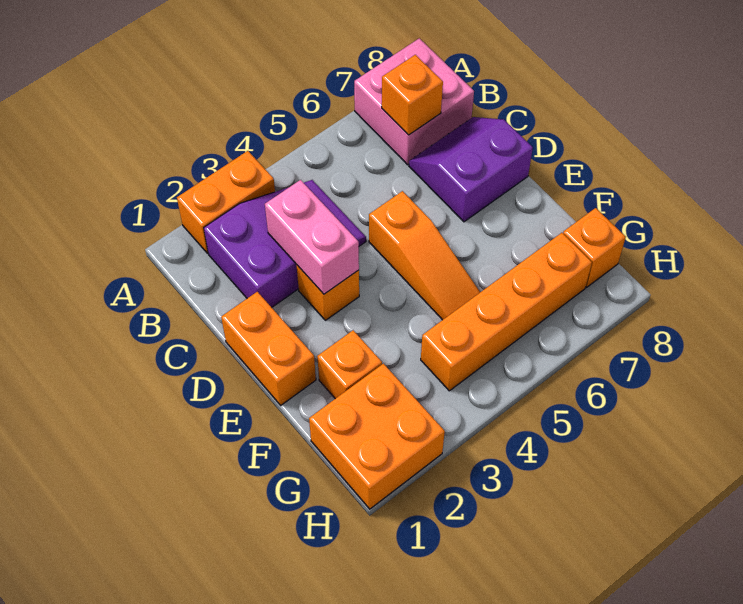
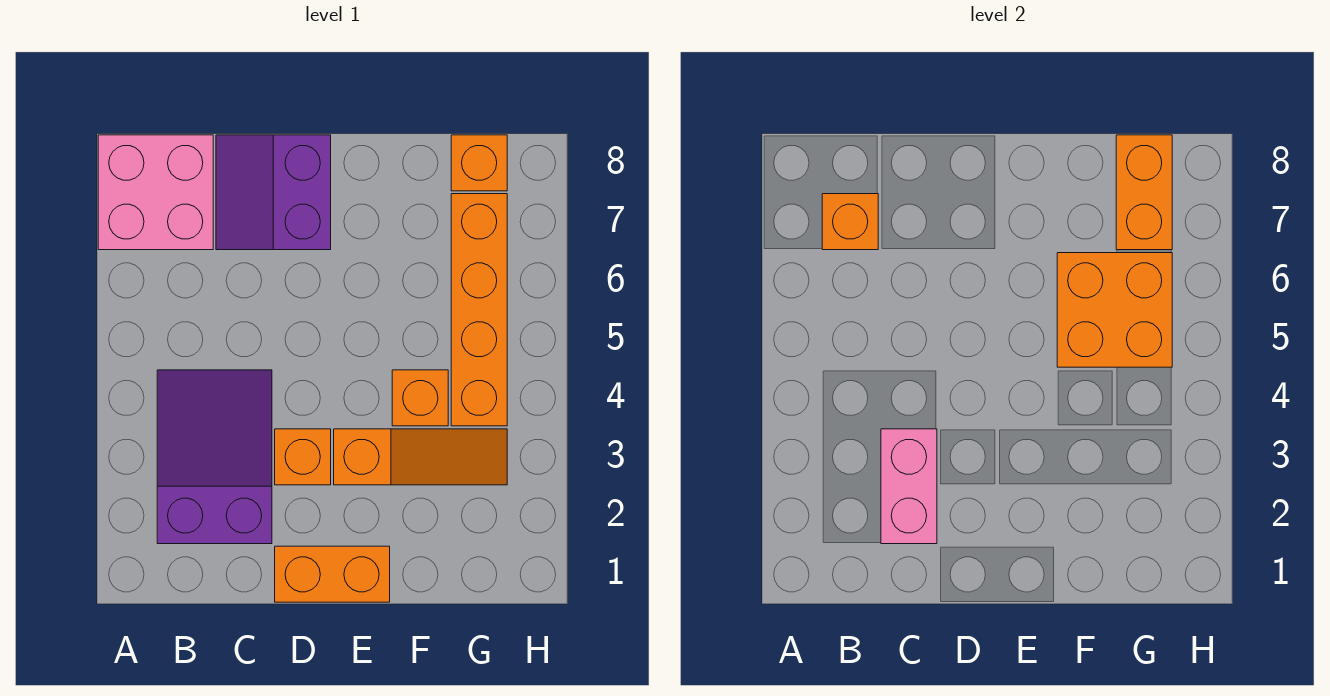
orange brick A2:A3 level 1 -> orange brick G7:G8 level 2
pink brick C3:D3 level 2 -> pink brick C2:C3 level 2
orange slope D5:F5 level 1 top D -> orange slope E3:G3 level 1 top E
orange brick F2 level 1 -> orange brick F4 level 1
orange brick G1:H2 level 1 -> orange brick F5:G6 level 2

